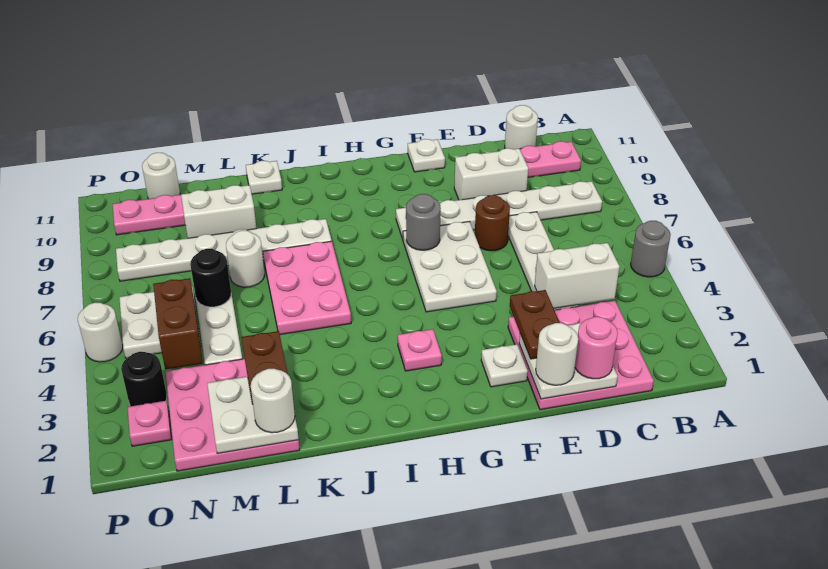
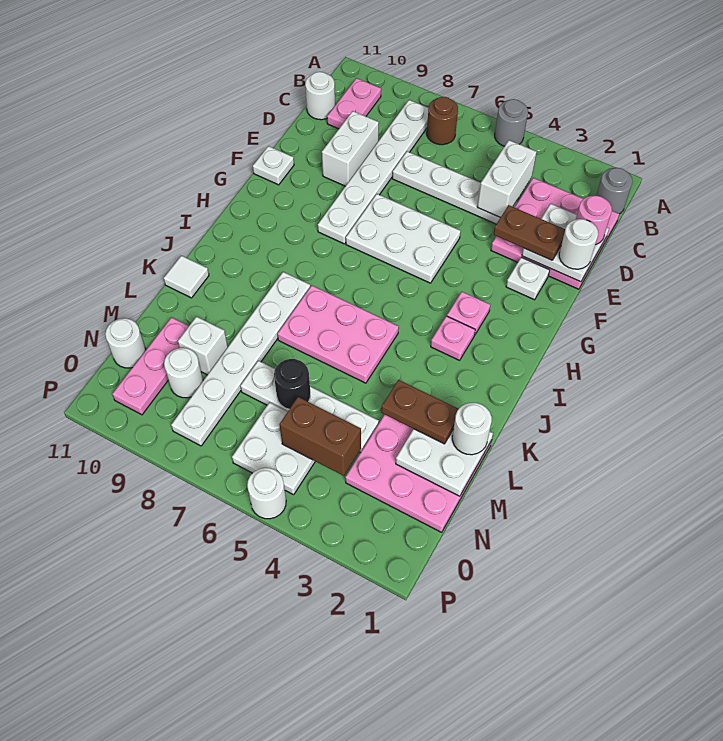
brown round brick E7 level 1 -> brown round brick B7 level 1
grey round brick G7 level 2 -> grey round brick B1 level 1
white plate K11 level 1 -> white tile K11 level 1
white round brick L7 level 1 -> white round brick N9 level 1
white brick L9:M9 level 1 -> white brick M9 level 1
pink plate O2 level 1 -> pink plate I3 level 1
black round brick O3 level 1 -> none

